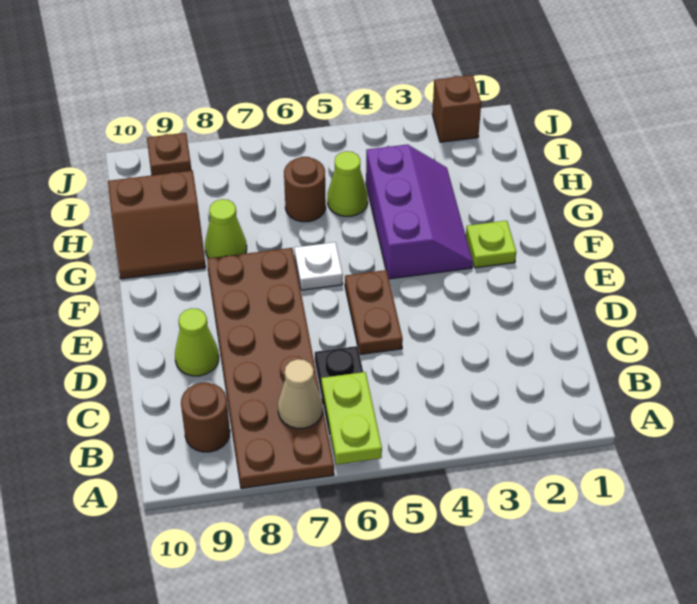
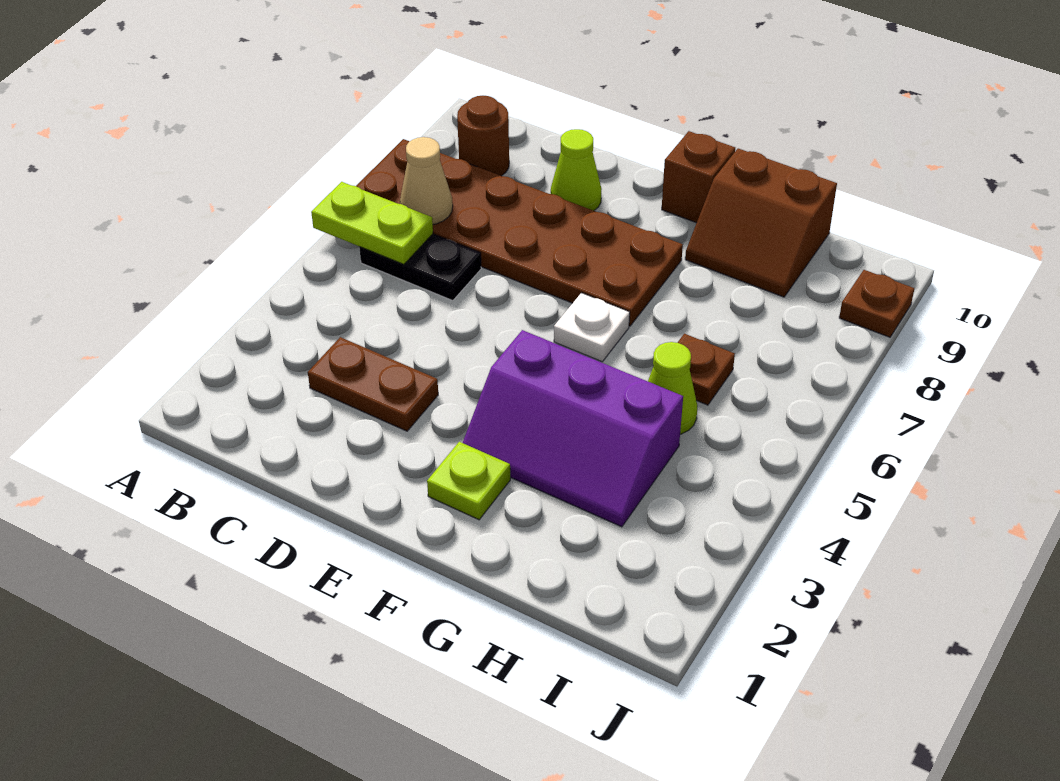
brown plate D5:E5 level 1 -> brown plate C3:D3 level 1
lime cone G8 level 1 -> none
brown slope G9:H10 level 1 top H -> brown slope G9:H10 level 1 top 10
brown round brick H6 level 1 -> brown plate H6 level 1
brown brick J2 level 1 -> brown brick F10 level 1

